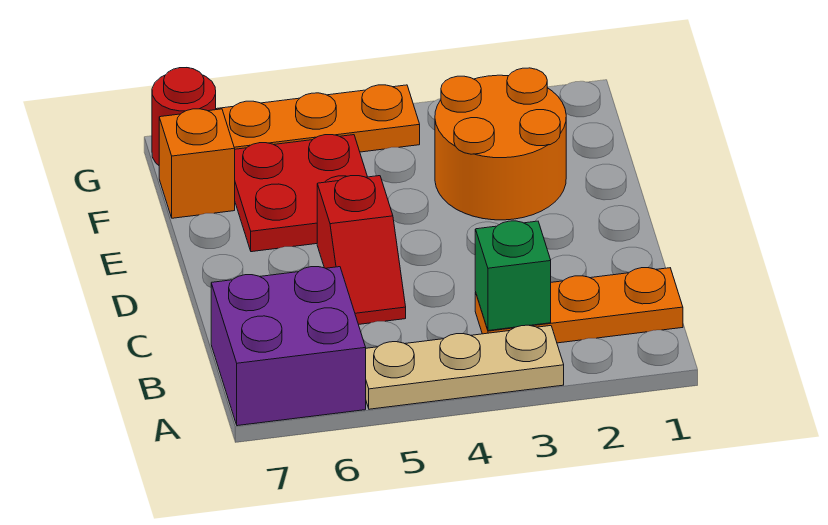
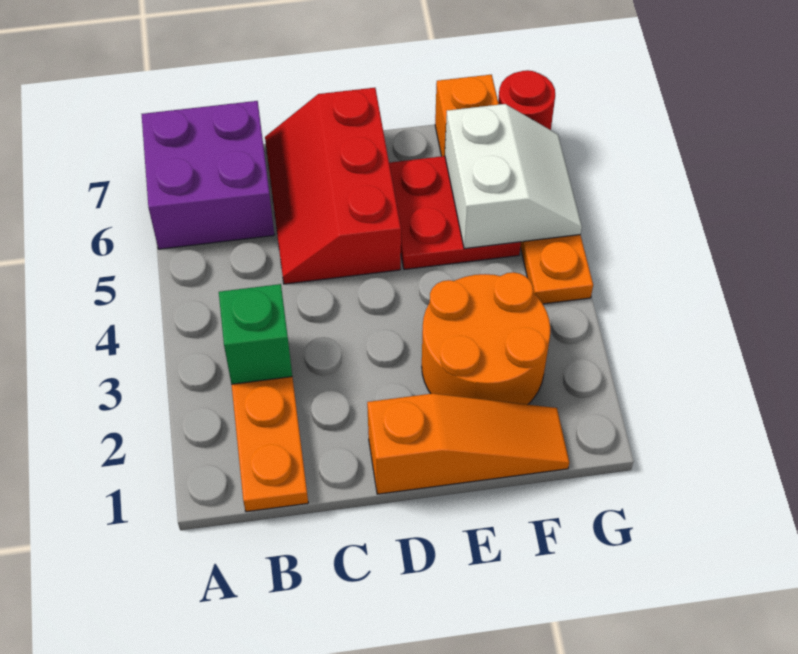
tan plate A3:A5 level 1 -> none
red slope C5:D5 level 1 top D -> red slope C5:D7 level 1 top D
none -> orange slope D1:F1 level 1 top D
none -> white slope F5:G6 level 2 top F

